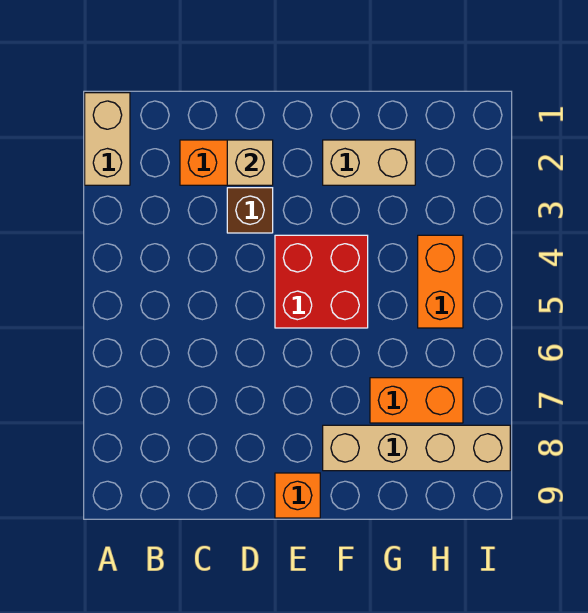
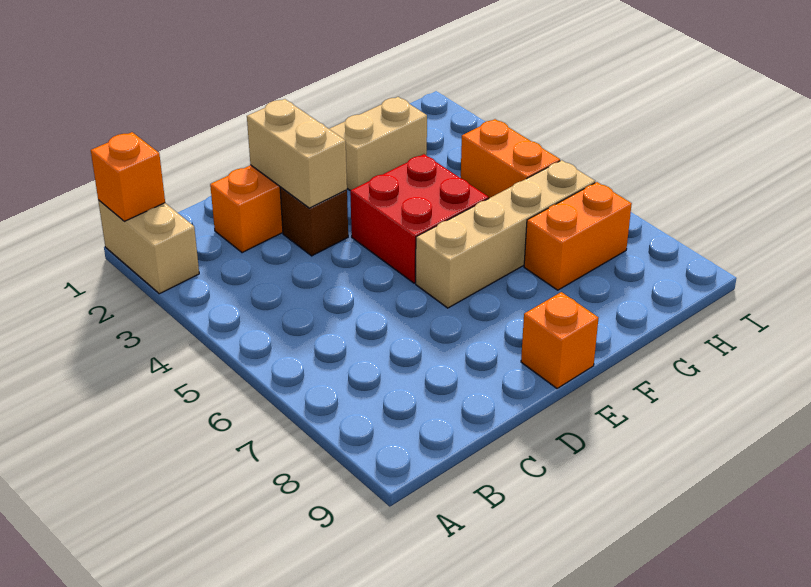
none -> orange brick A1 level 2
tan brick D2 level 2 -> tan brick D2:D3 level 2
tan brick F8:I8 level 1 -> tan brick E6:H6 level 1

